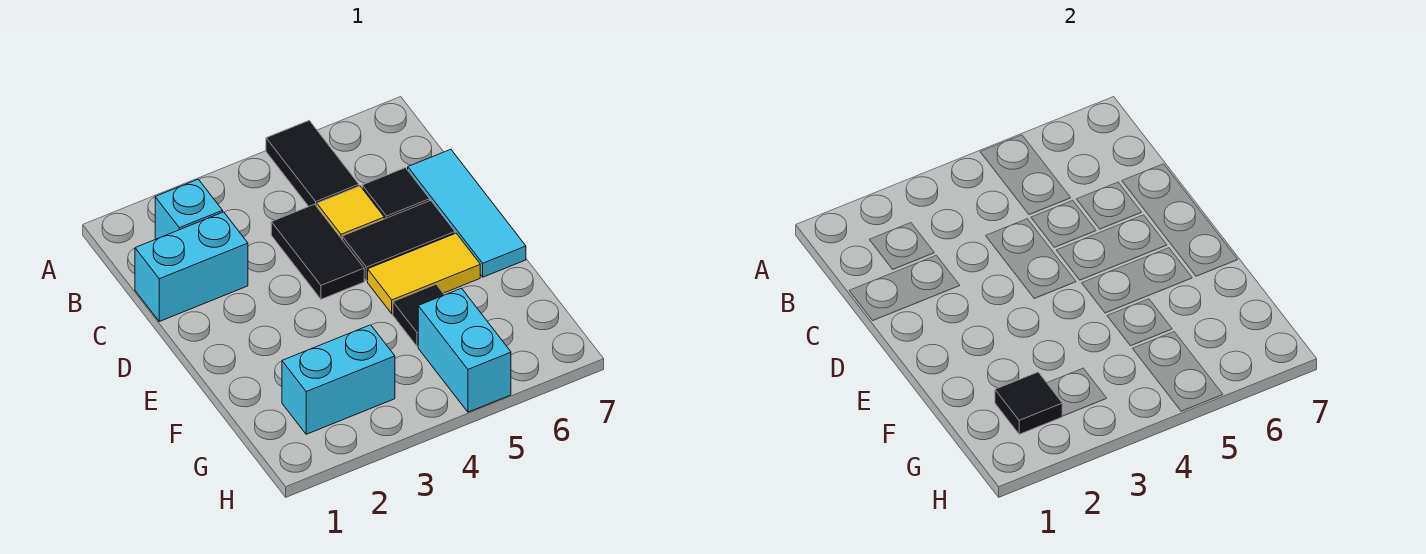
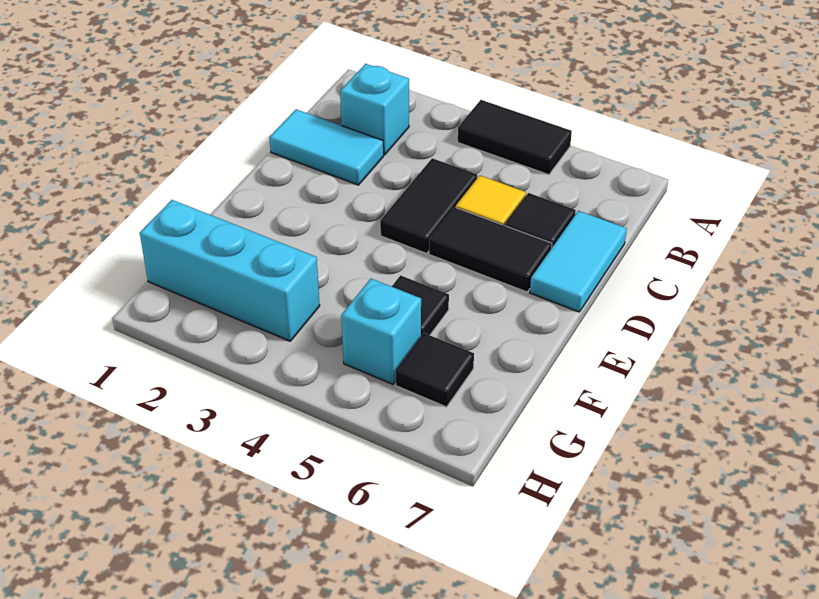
black tile A5:B5 level 1 -> black tile A4:A5 level 1
cyan brick C1:C2 level 1 -> cyan tile C1:C2 level 1
cyan tile C7:E7 level 1 -> cyan tile C7:D7 level 1
yellow tile E5:E6 level 1 -> none
cyan brick G2:G3 level 1 -> cyan brick G1:G3 level 1
black tile G2 level 2 -> black tile G6 level 1
cyan brick G5:H5 level 1 -> cyan brick G5 level 1

